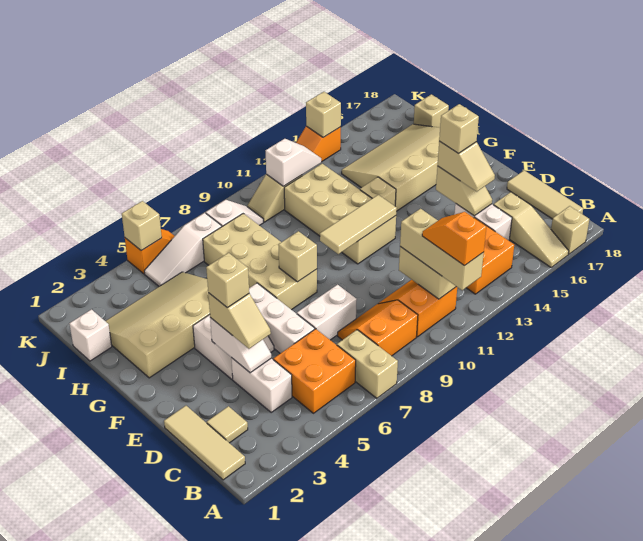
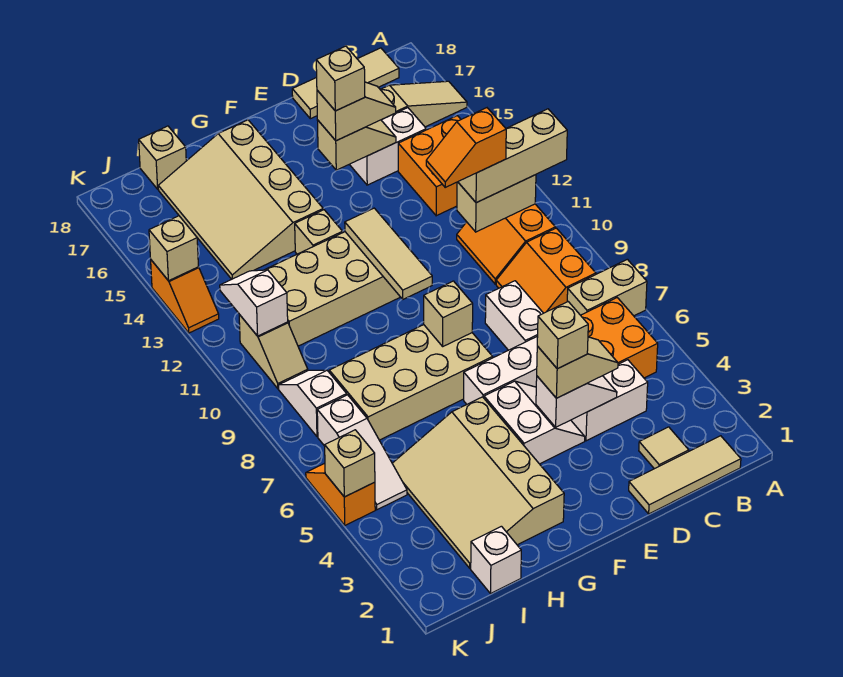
orange slope A11:B11 level 4 top A -> orange slope C11:D11 level 4 top C
tan brick A17 level 1 -> none

